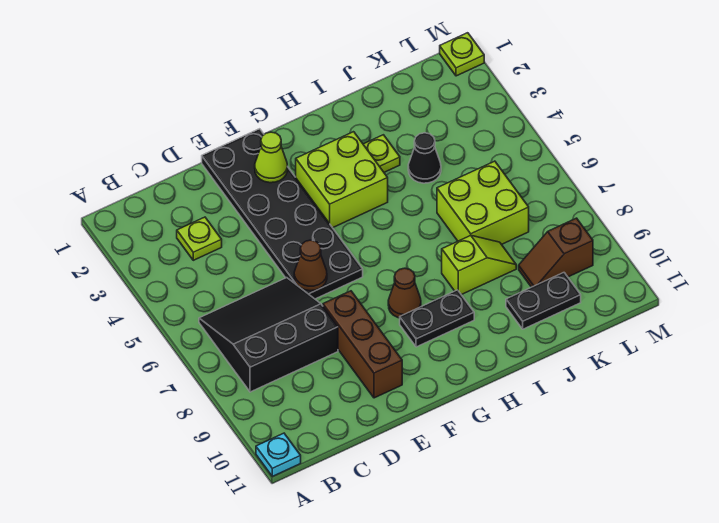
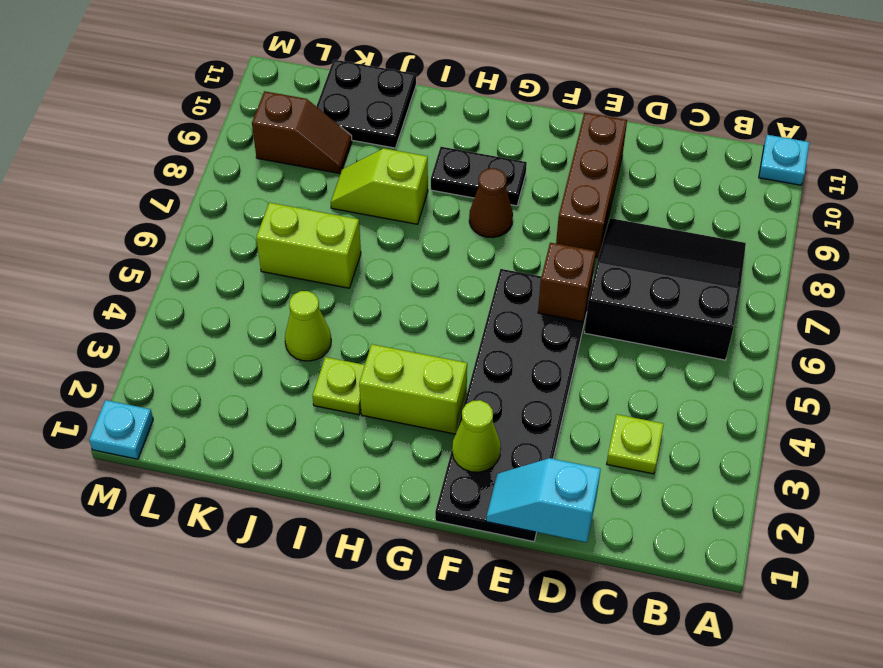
black slope B6:D8 level 1 top 8 -> black slope B6:D8 level 1 top 6
none -> cyan slope D1:E1 level 2 top D
brown cone E6 level 2 -> brown brick E6 level 2
lime brick G3:H4 level 1 -> lime brick G3:H3 level 1
black cone J4 level 1 -> lime cone J4 level 1
lime brick J6:K7 level 1 -> lime brick J6:K6 level 1
black plate J10:K10 level 1 -> black plate J10:K11 level 1
lime plate M1 level 1 -> cyan plate M1 level 1

